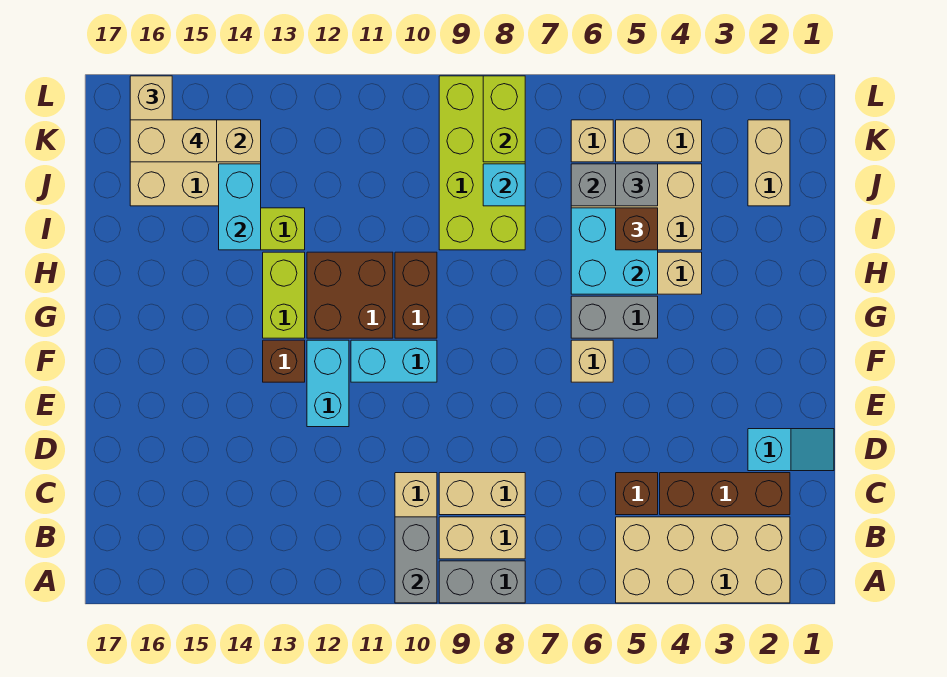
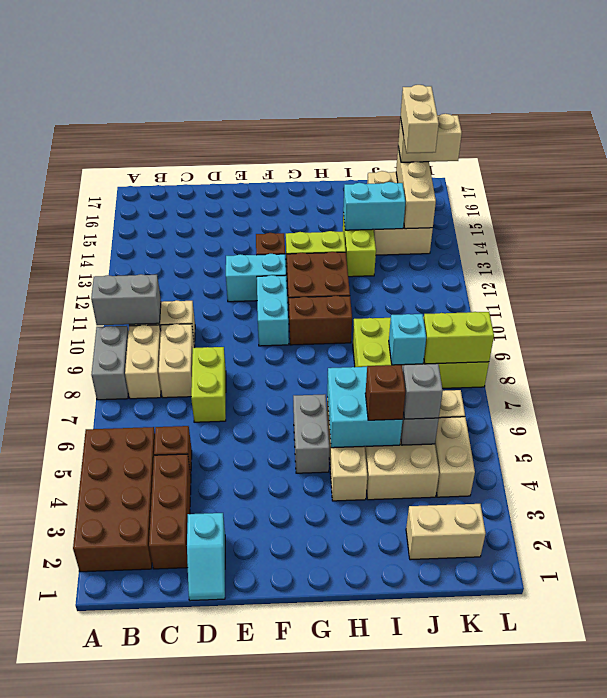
tan brick A2:B5 level 1 -> brown brick A2:B5 level 1
none -> lime brick D7:D8 level 1
tan brick F6 level 1 -> none

